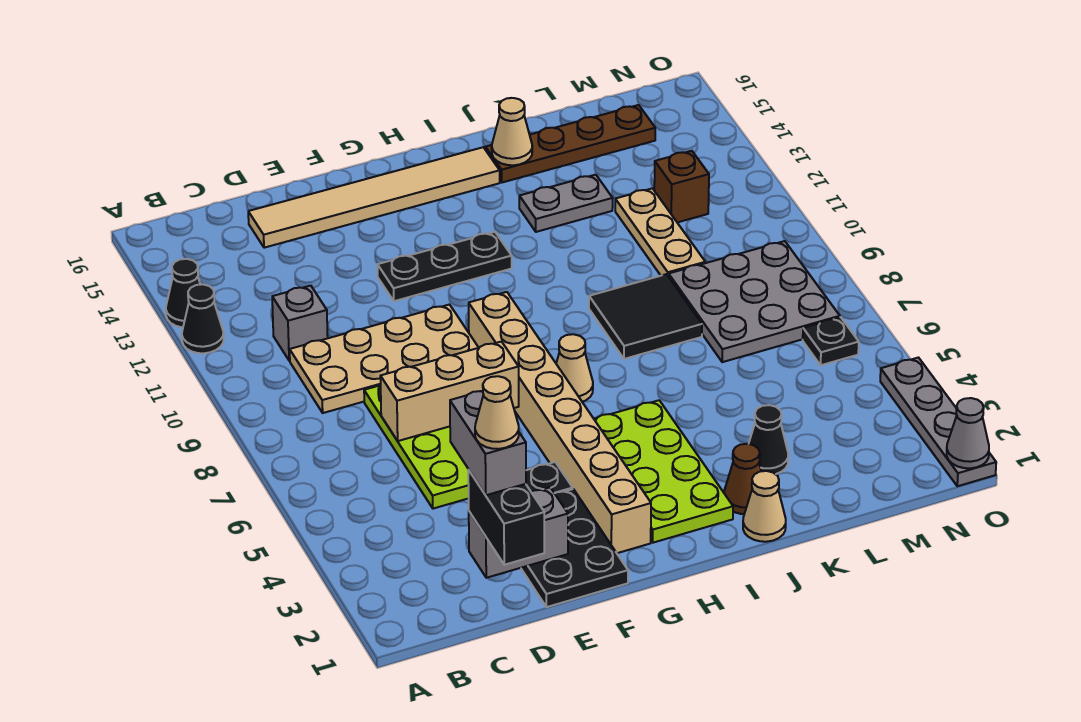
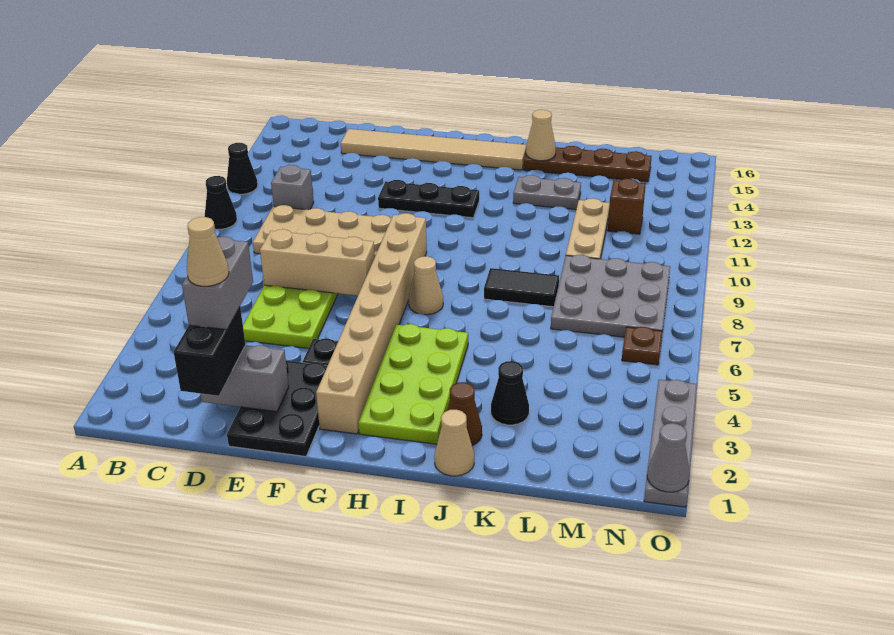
black cone A13 level 1 -> black cone A10 level 1
black tile J8:K9 level 1 -> black tile J8:K8 level 1
black plate N6 level 1 -> brown plate N6 level 1

